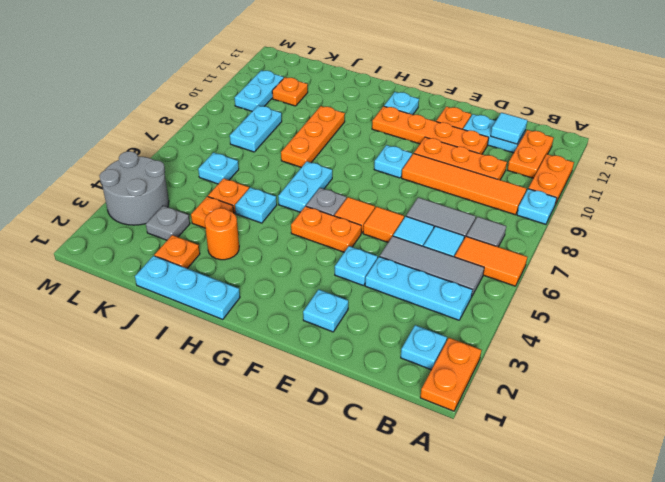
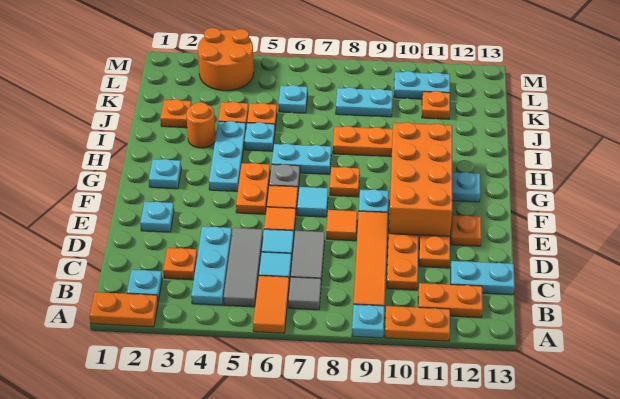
none -> orange plate C3 level 1
cyan plate C12:D12 level 1 -> cyan plate C12:C13 level 1
cyan tile C12 level 2 -> cyan tile F7 level 1
cyan plate E4 level 1 -> cyan plate G2 level 1
none -> orange tile E8 level 1
none -> orange brick E10:H11 level 2
none -> orange plate G8 level 1
cyan plate H1:J1 level 1 -> cyan plate G4:I4 level 1
grey plate K3 level 1 -> none
grey round brick L3:M4 level 1 -> orange round brick L3:M4 level 1

